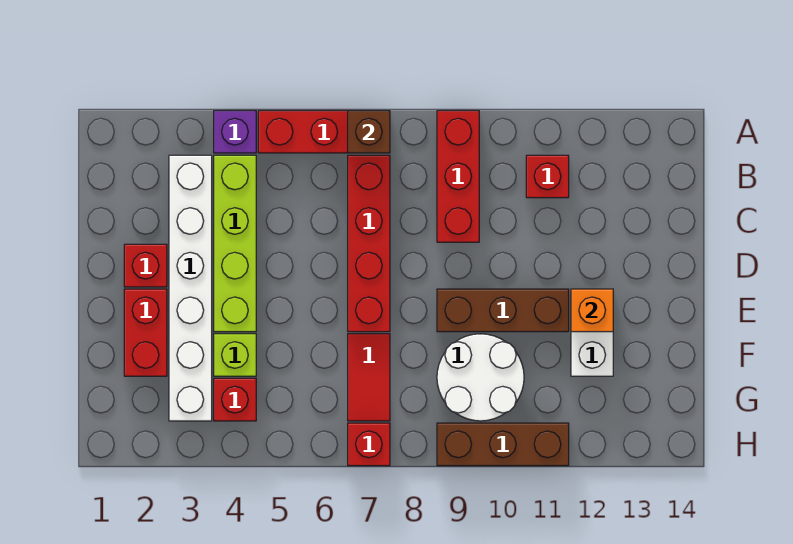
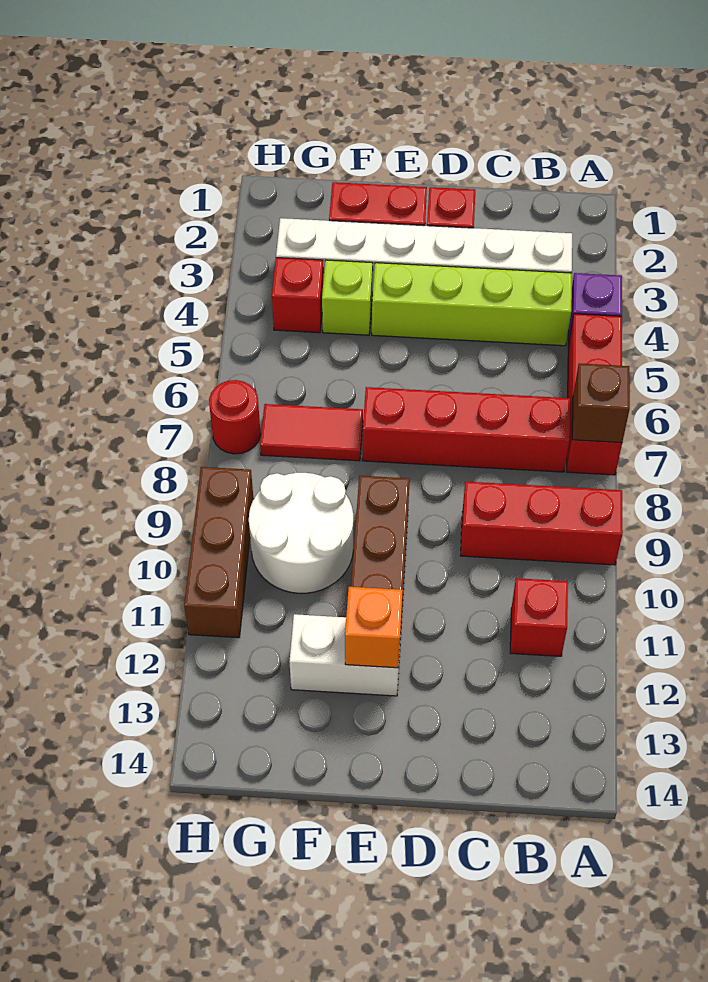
red brick H7 level 1 -> red round brick H7 level 1

